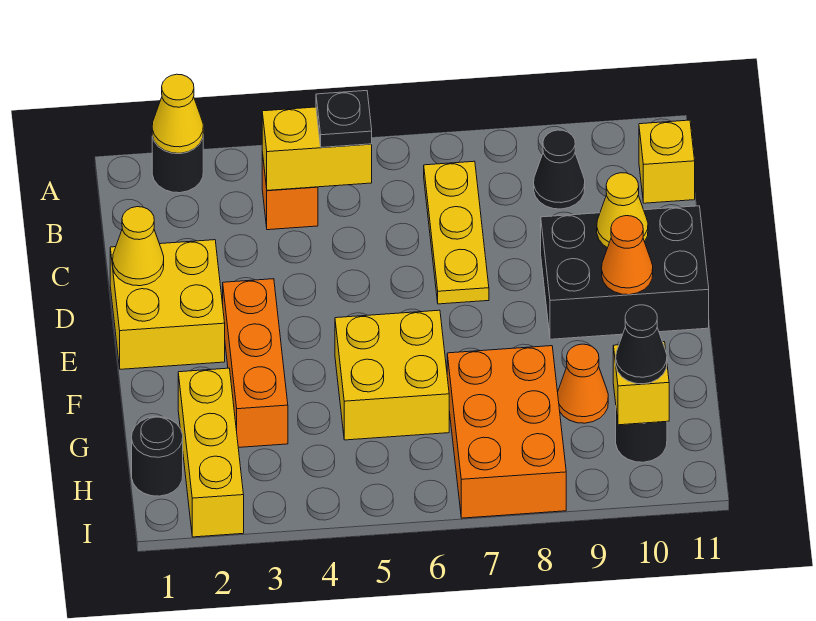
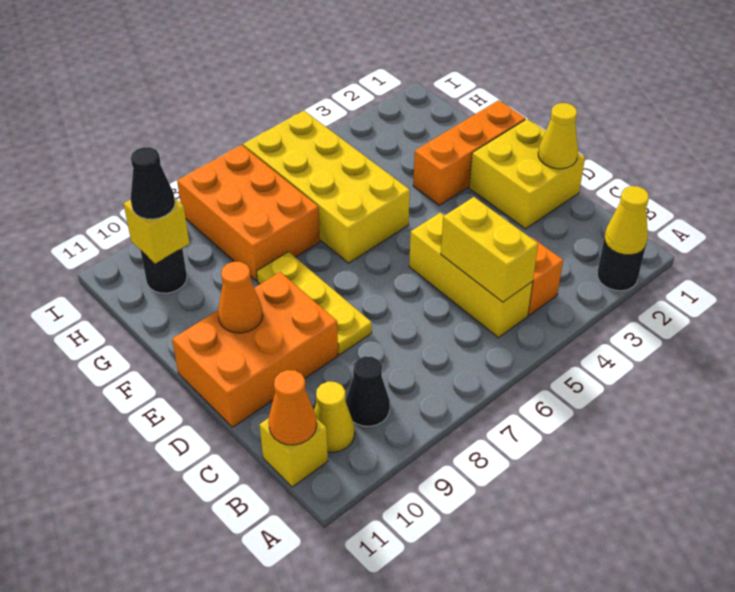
yellow brick B4:B5 level 2 -> yellow brick B5:C5 level 2
black plate B5 level 3 -> none
yellow plate B7:D7 level 1 -> yellow plate D8:F8 level 1
black brick D9:E11 level 1 -> orange brick D9:E11 level 1
yellow cone D10 level 2 -> yellow cone B10 level 1
orange brick E3:G3 level 1 -> orange brick F1:F3 level 1
yellow brick F5:G6 level 1 -> yellow brick F5:I6 level 1
yellow brick G2:I2 level 1 -> yellow brick B5:D5 level 1
orange cone G9 level 1 -> orange cone B11 level 2
black round brick H1 level 1 -> none

